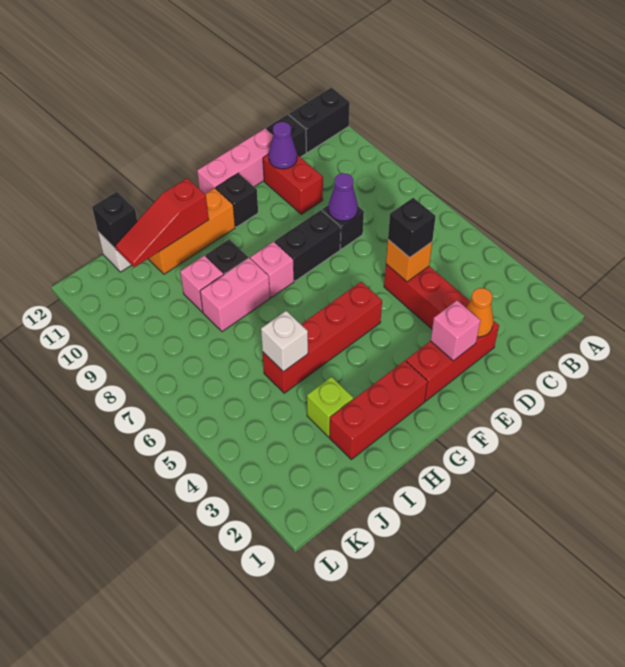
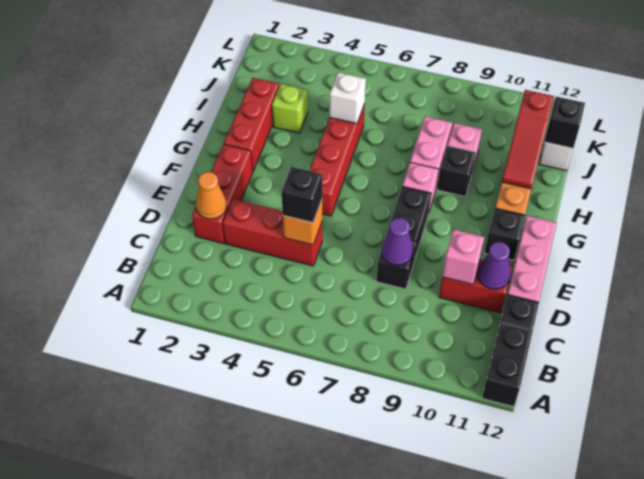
pink brick E2 level 2 -> pink brick D10 level 2
red slope H11:J11 level 2 top H -> red slope H11:J11 level 2 top J

